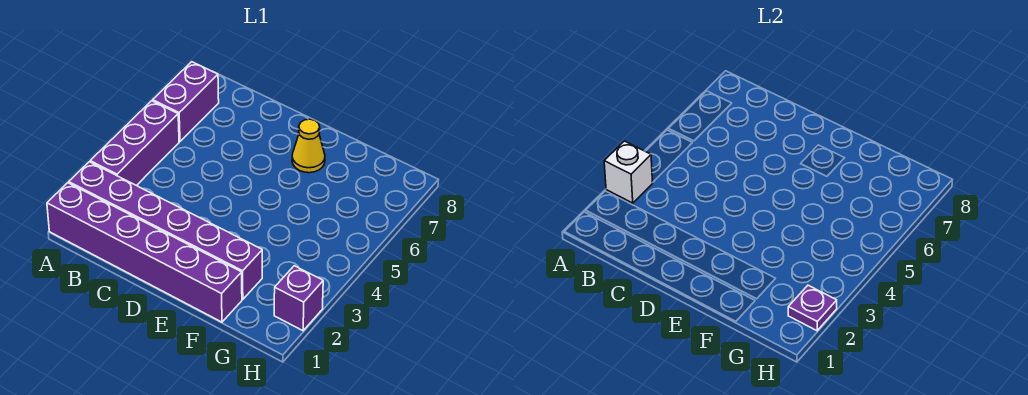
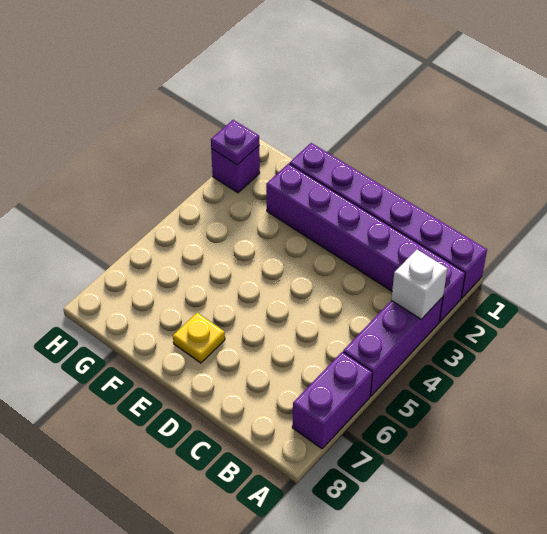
yellow cone E7 level 1 -> yellow plate E7 level 1

